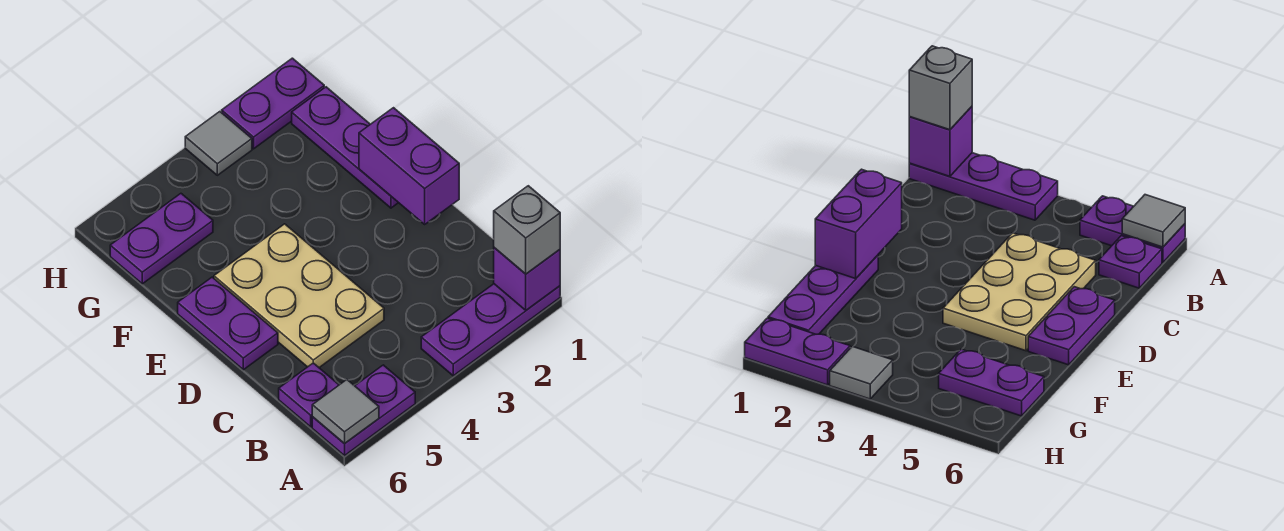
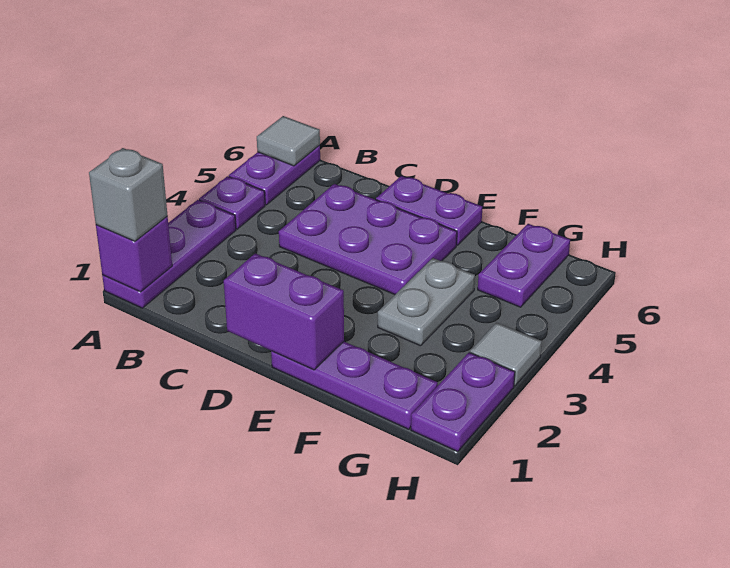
purple plate B6 level 1 -> purple plate A4 level 1
tan plate C4:E5 level 1 -> purple plate C4:E5 level 1
none -> grey plate F3:F4 level 1

